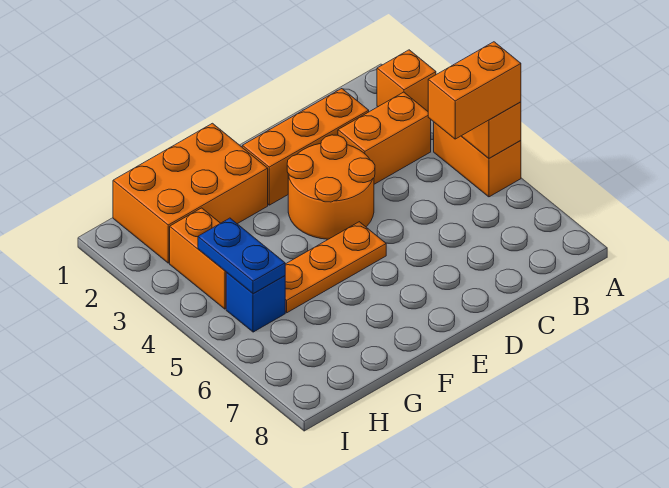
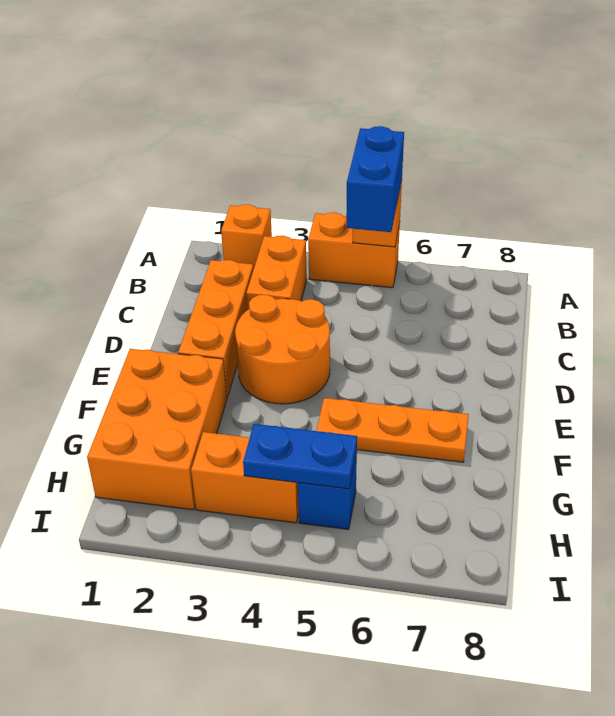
orange brick A5:B5 level 3 -> blue brick A5:B5 level 3
orange plate E5:G5 level 1 -> orange plate F5:F7 level 1

